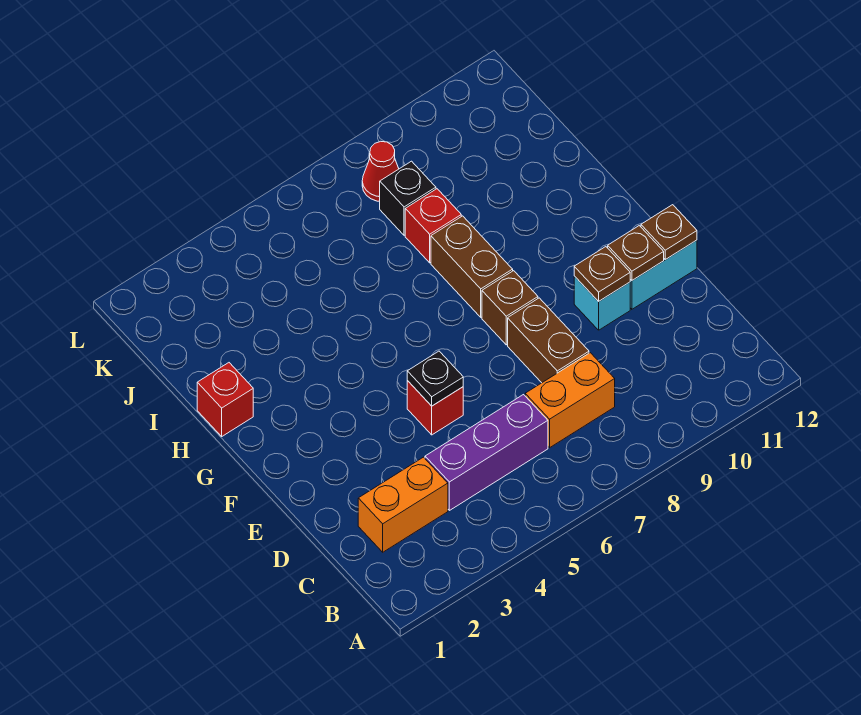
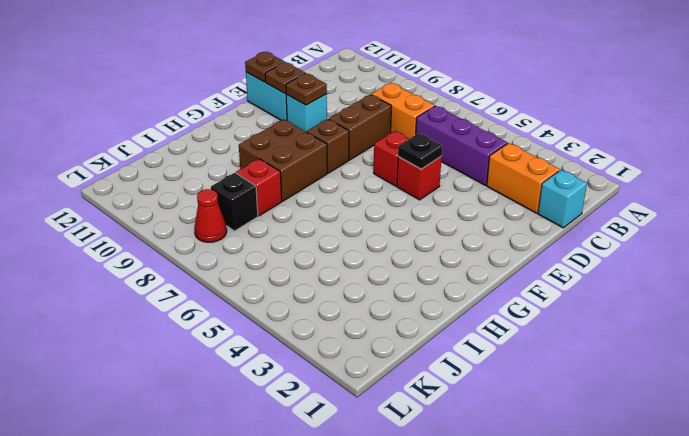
none -> cyan brick C1 level 1
brown brick G8:H8 level 1 -> brown brick G8:H9 level 1
red brick H1 level 1 -> red brick E6 level 1

